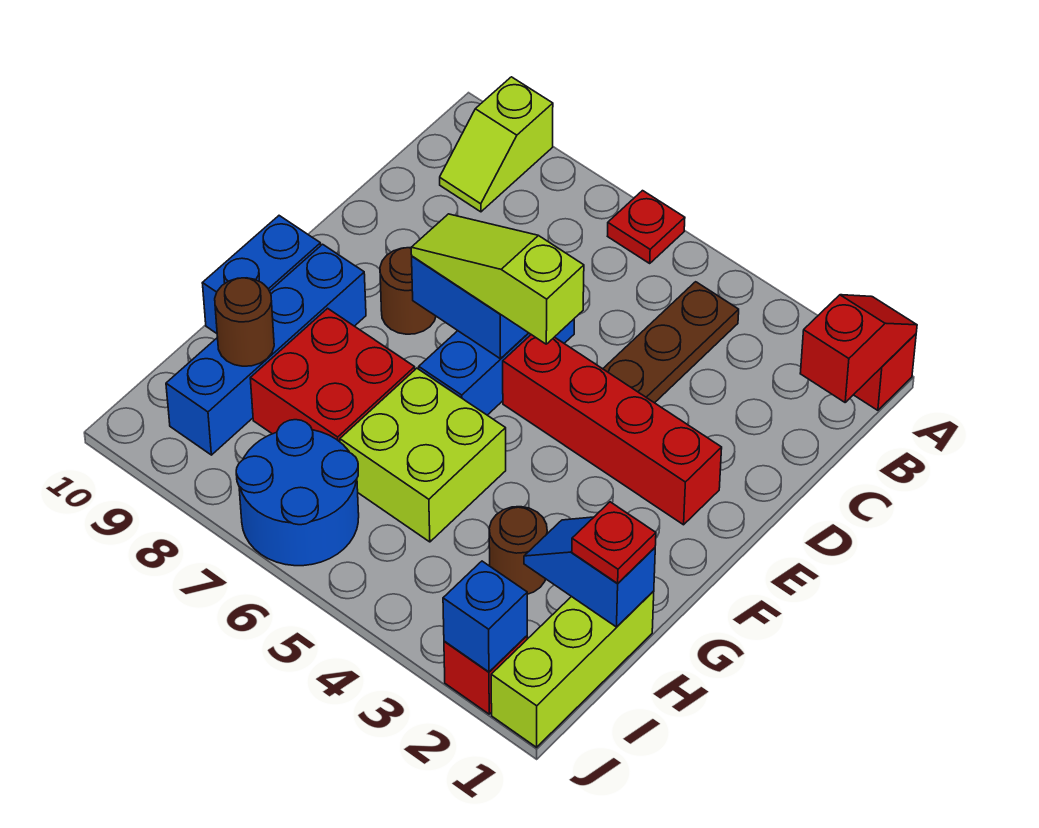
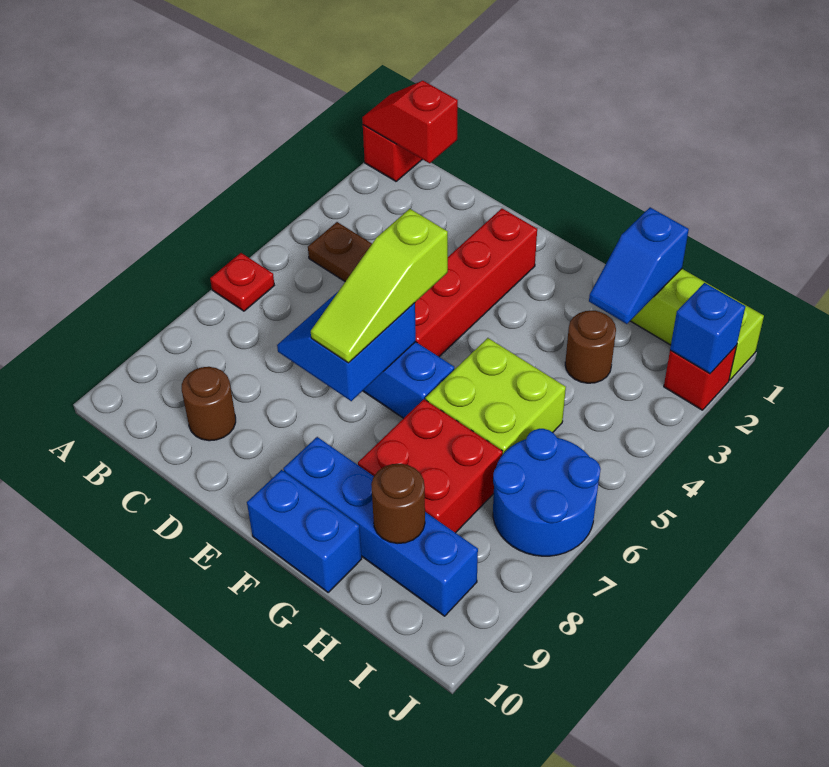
lime slope A9:B9 level 1 top A -> none
brown round brick E8 level 1 -> brown round brick C9 level 1
red plate H1 level 3 -> none

